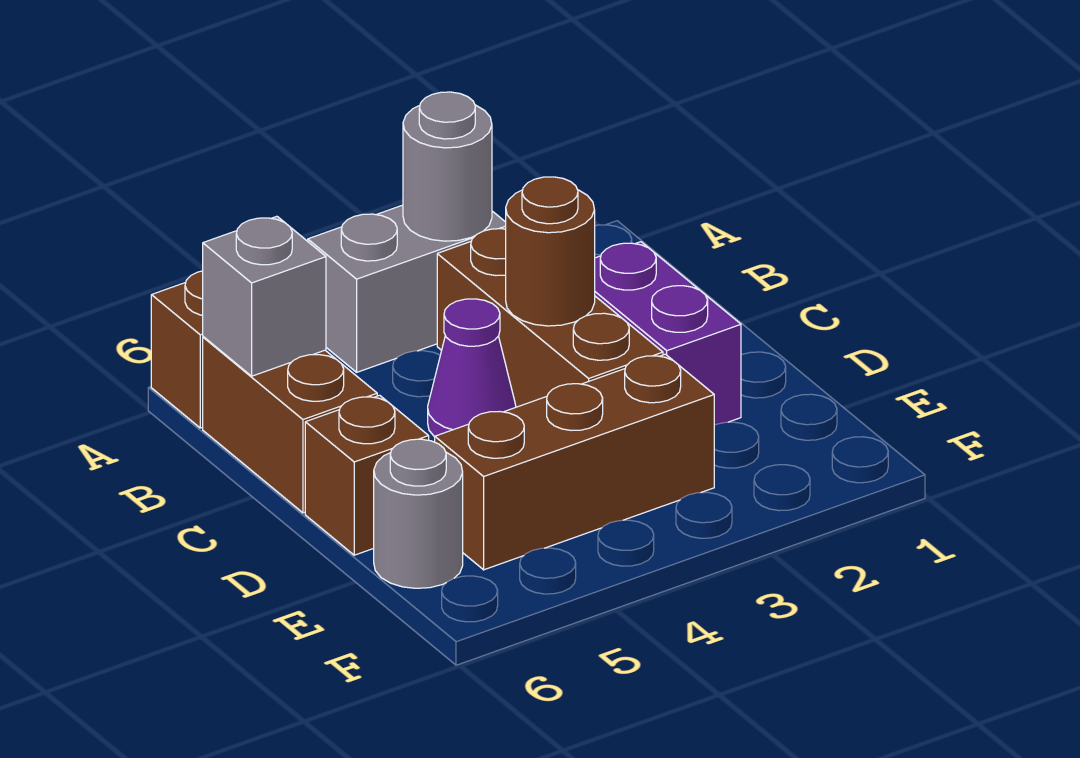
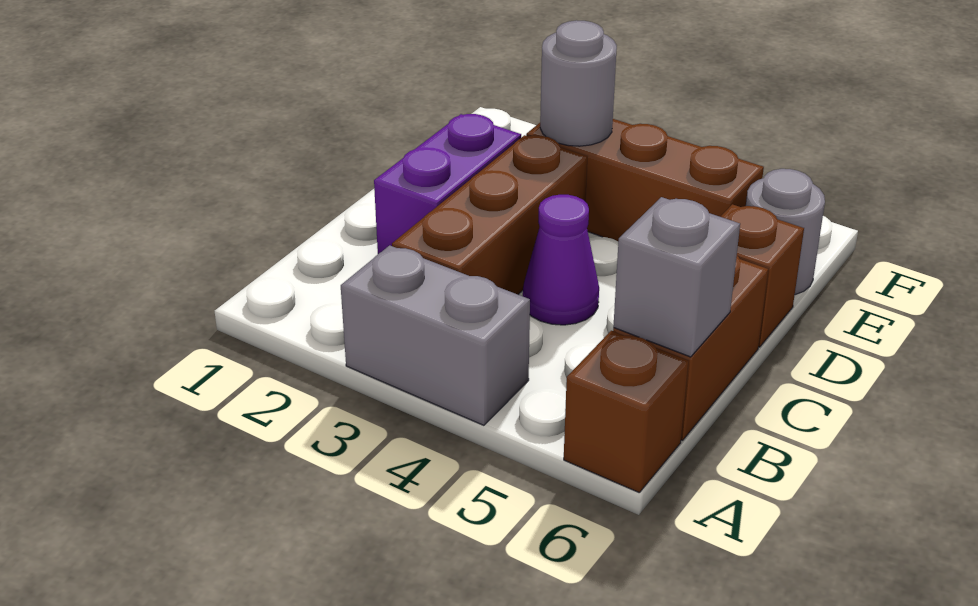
grey round brick A3 level 2 -> grey round brick E3 level 2
brown round brick C3 level 2 -> none

